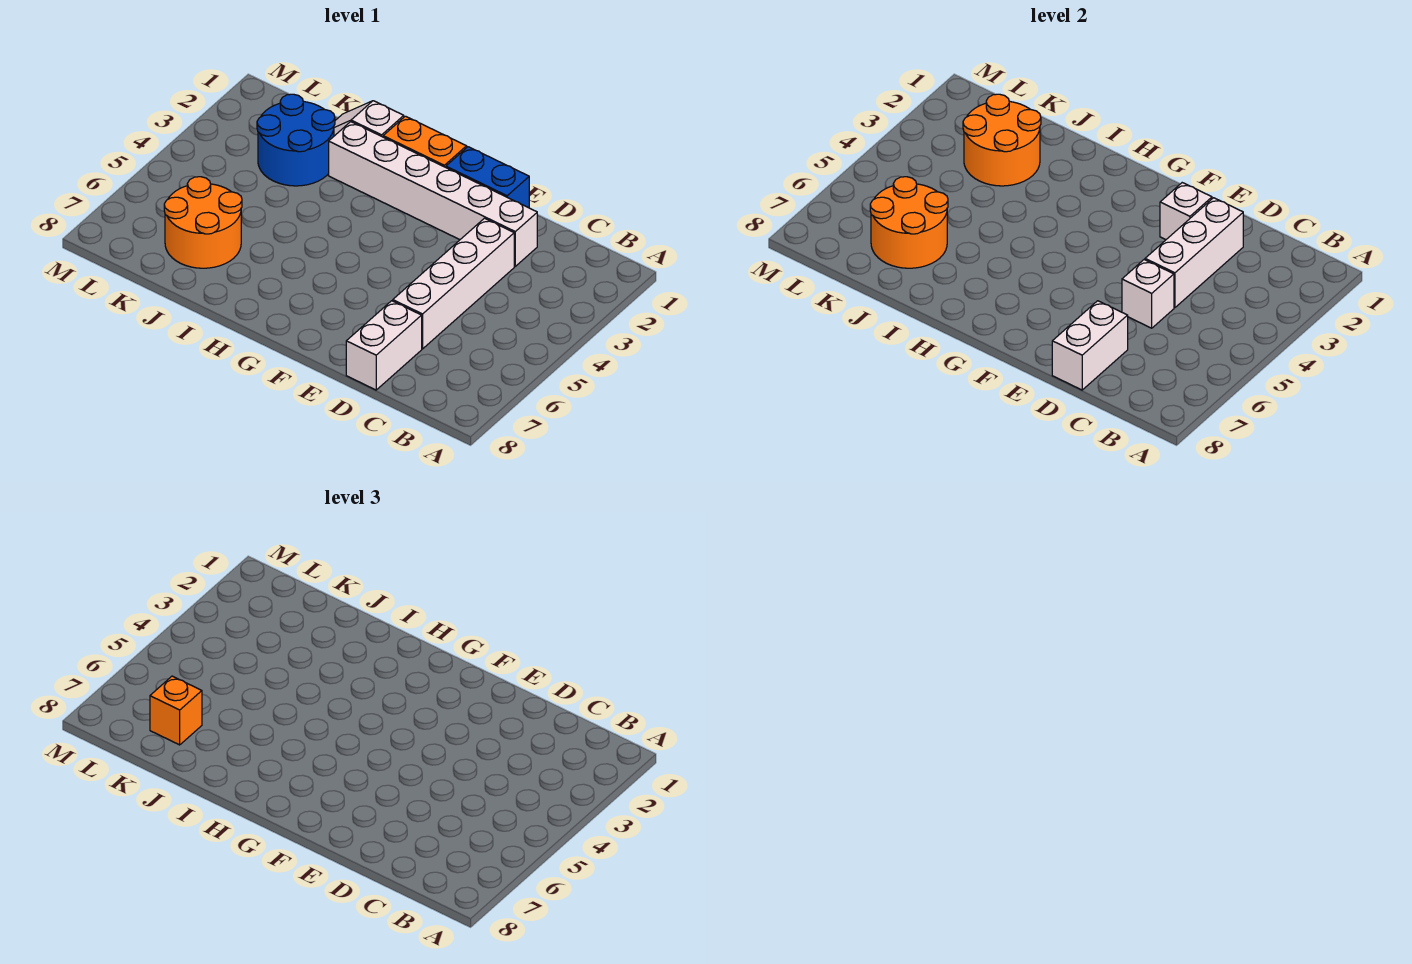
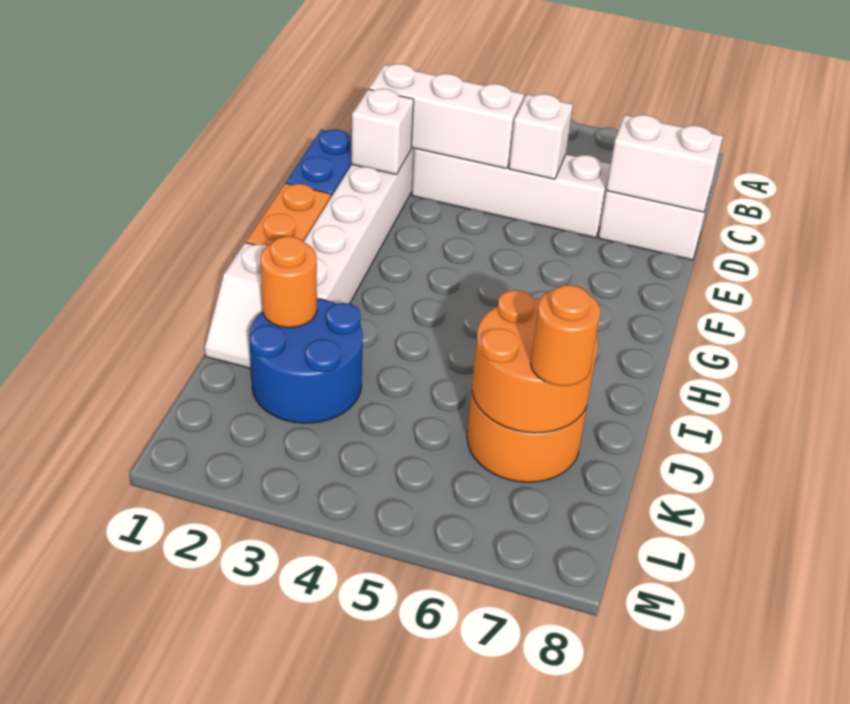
orange round brick J2:K3 level 2 -> orange round brick J2 level 2
orange brick K7 level 3 -> orange round brick K7 level 3

